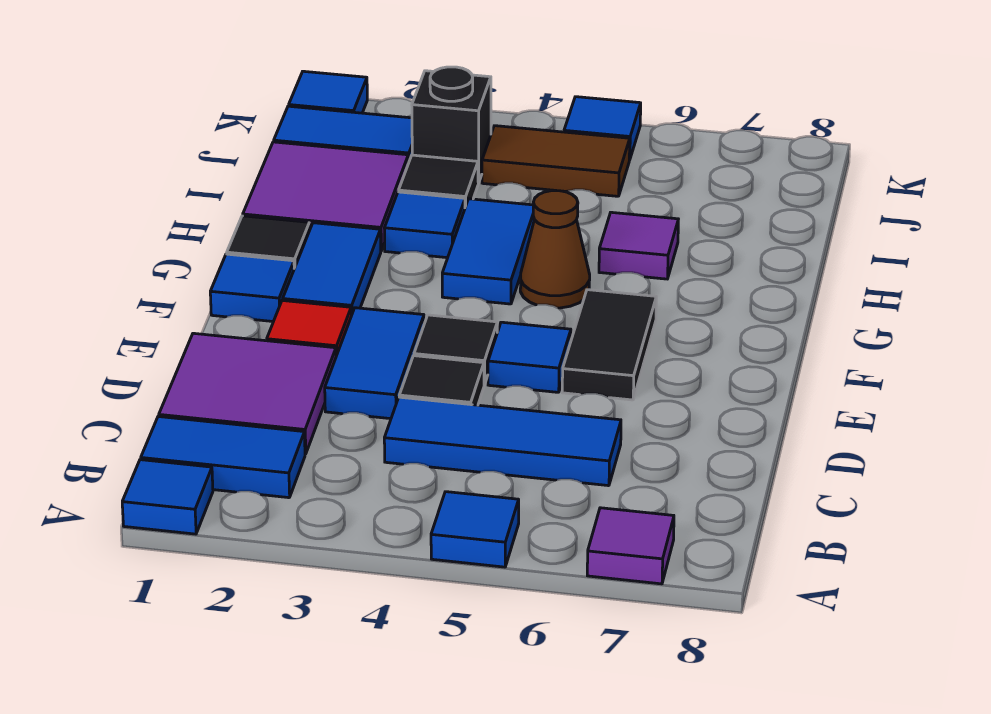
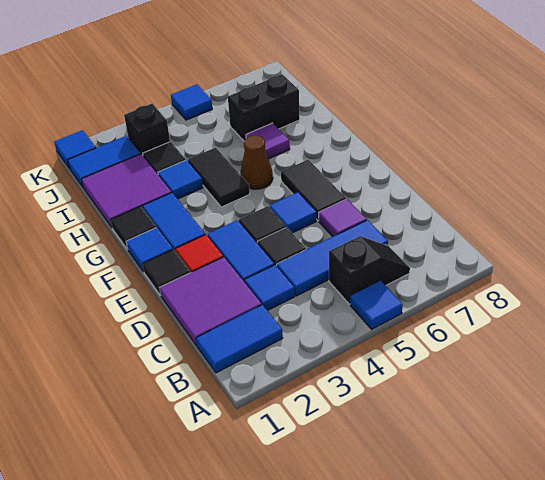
blue tile A1 level 1 -> blue tile C3 level 1
purple tile A7 level 1 -> purple tile D6 level 1
none -> black slope B5:B6 level 1 top 5
none -> black tile E1 level 1
blue tile G4:H4 level 1 -> black tile G4:H4 level 1
none -> black brick I6:I7 level 1
brown tile J4:J5 level 1 -> none

